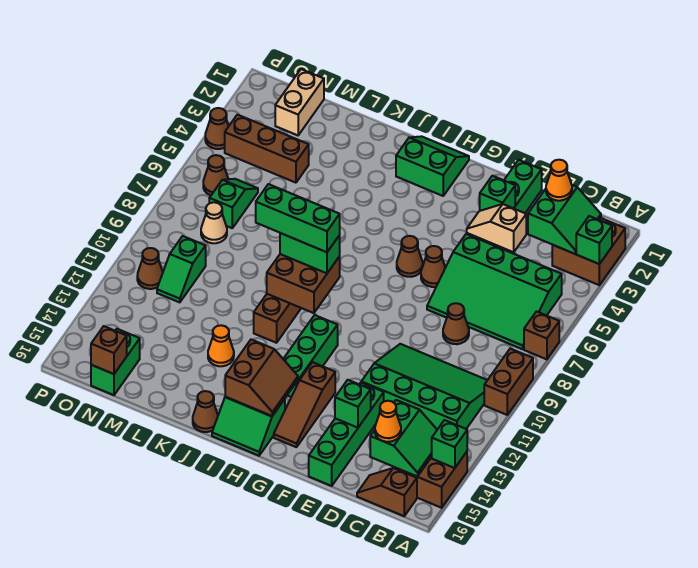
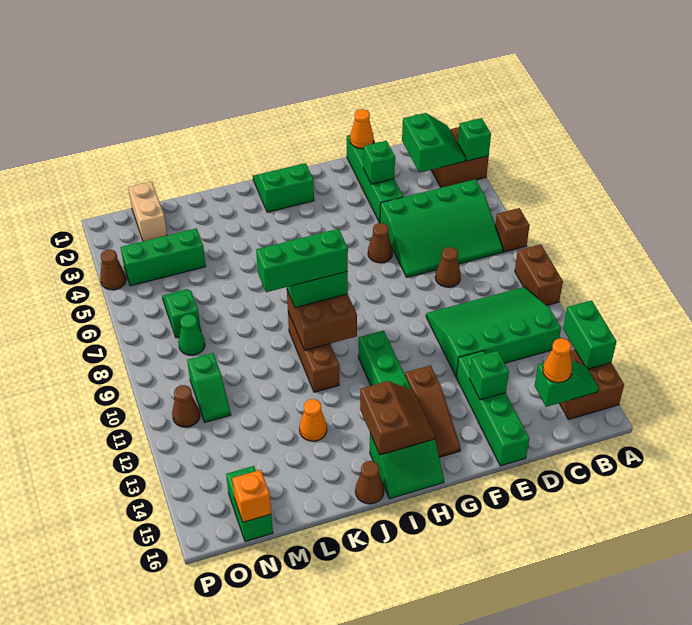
green brick A14 level 2 -> green brick A13:A14 level 2
green slope B14:C15 level 2 top C -> green slope B15:C15 level 2 top C
brown slope B16:C16 level 1 top B -> none
orange cone C2 level 3 -> orange cone E1 level 2
tan slope D4:E4 level 2 top D -> none
brown cone G6 level 1 -> none
brown brick M4:O4 level 1 -> green brick M4:O4 level 1
tan cone N8 level 1 -> green cone N8 level 1
brown brick N16 level 2 -> orange brick N16 level 2
brown cone O6 level 1 -> none

